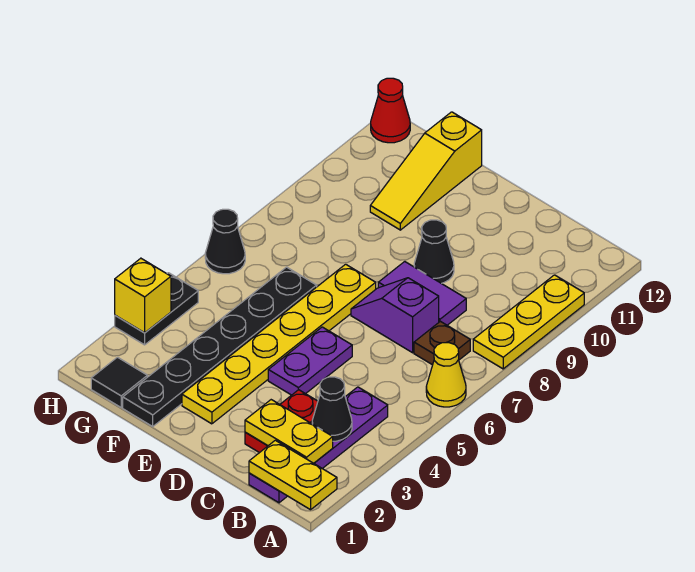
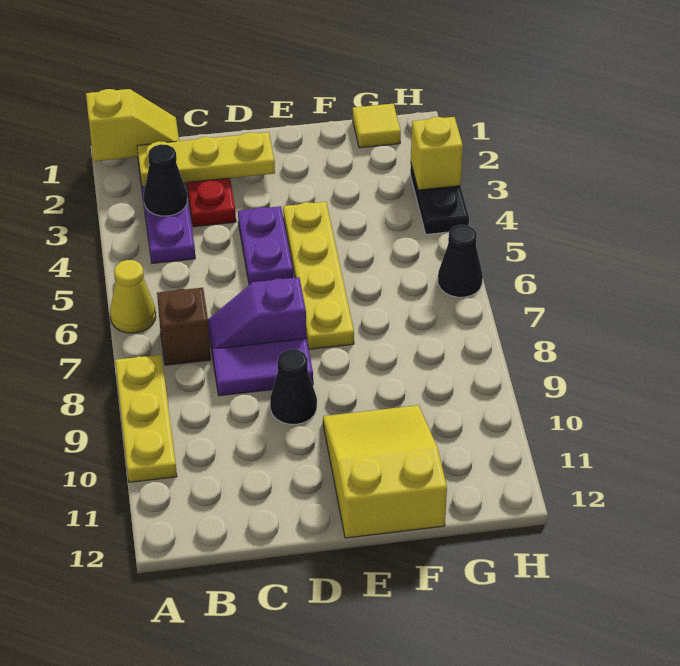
yellow plate A1:B1 level 2 -> yellow slope A1:B1 level 2 top A
yellow plate B2:C2 level 2 -> yellow plate B2:D2 level 2
brown plate B7 level 1 -> brown brick B7 level 1
purple slope C7:D7 level 1 top C -> purple slope C7:D7 level 1 top D
yellow plate E2:E7 level 1 -> yellow plate E4:E7 level 1
black plate F1:F6 level 1 -> none
yellow slope F10:F12 level 1 top 12 -> yellow slope E10:F12 level 1 top 12
black tile G1 level 1 -> yellow tile G1 level 1
red cone H12 level 1 -> none

